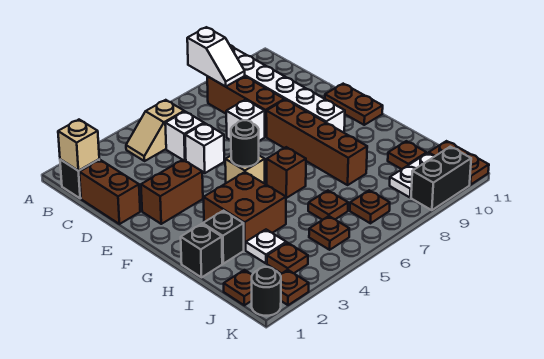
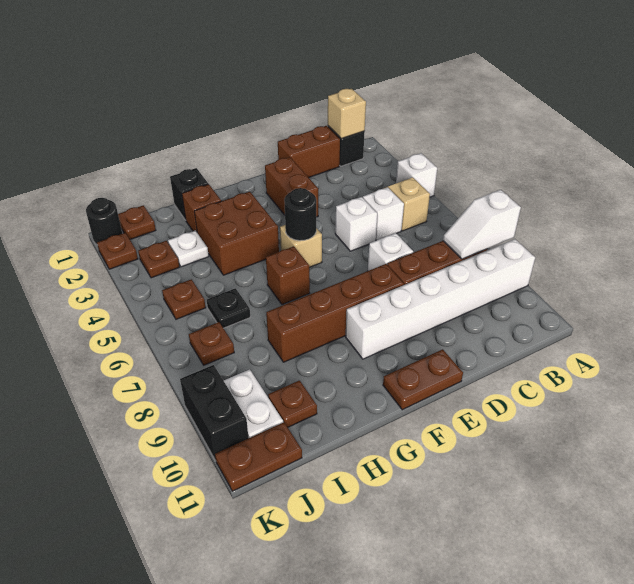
none -> white brick A4 level 1
black brick H2 level 1 -> brown brick H2 level 1
brown plate I6 level 1 -> black plate I6 level 1

